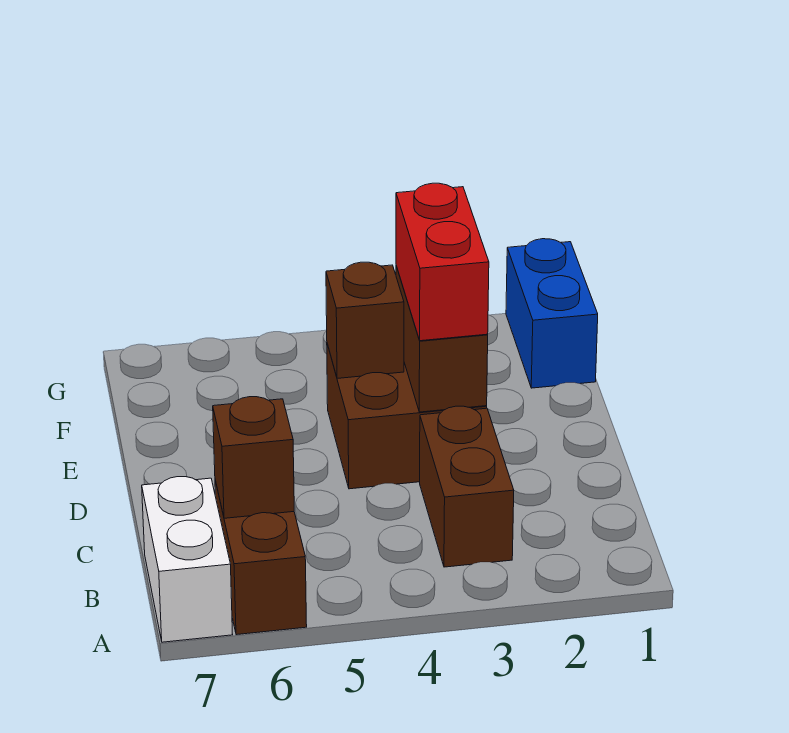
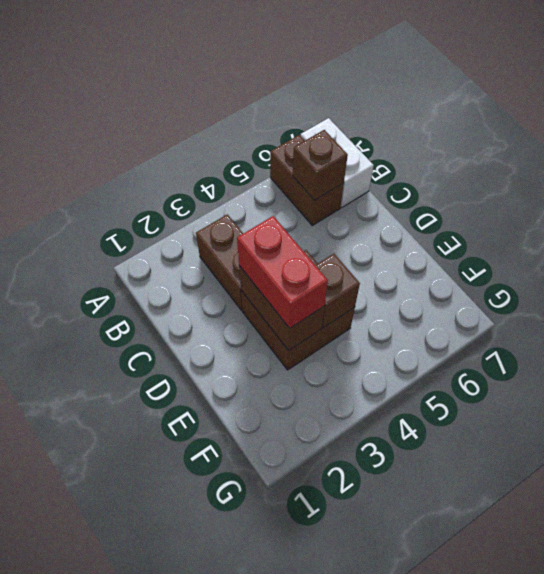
blue brick F1:G1 level 1 -> none

